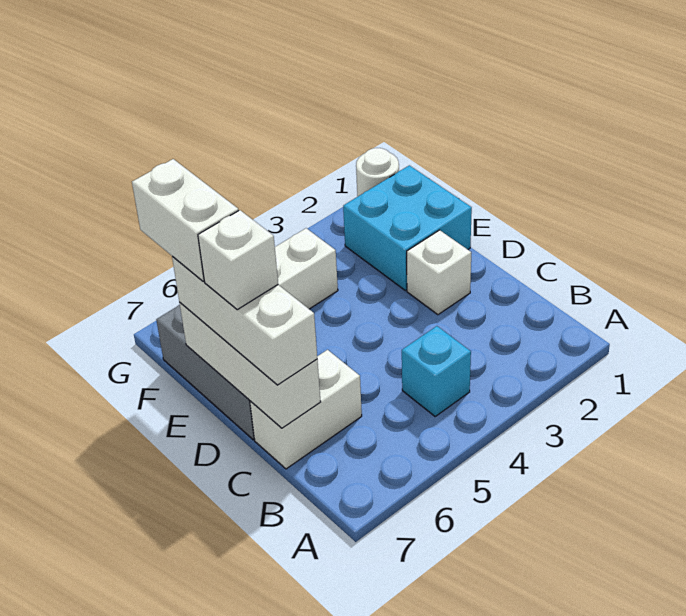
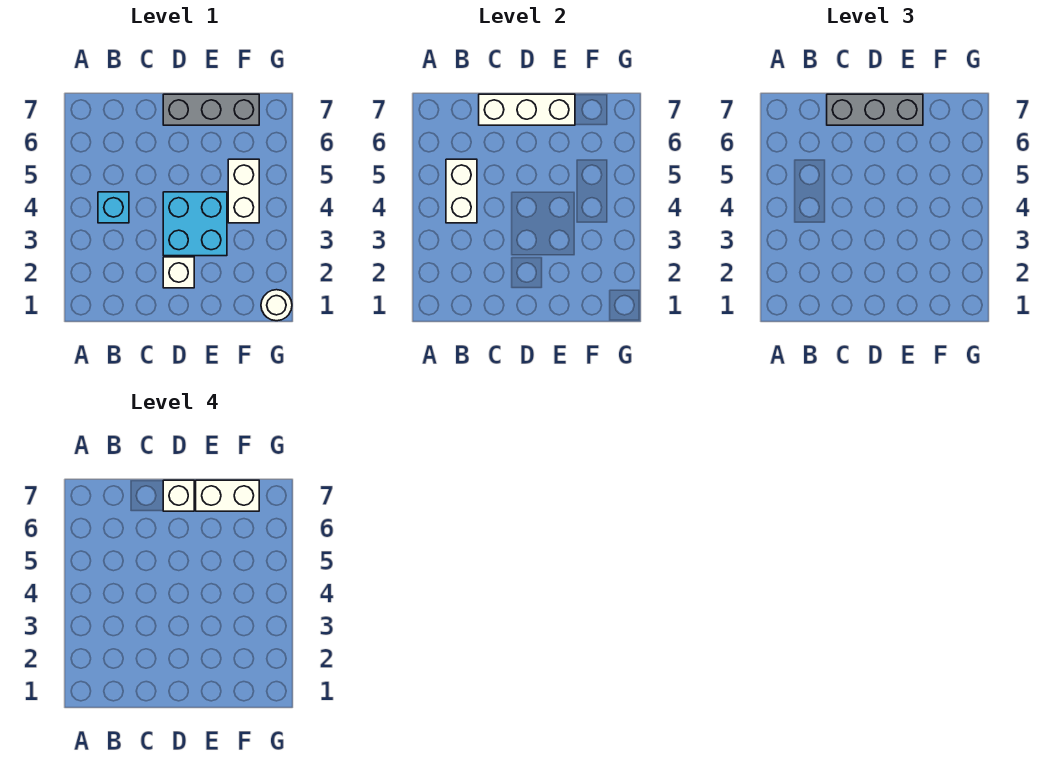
white brick C6:C7 level 1 -> white brick B4:B5 level 2
white brick C7:E7 level 3 -> grey brick C7:E7 level 3
cyan brick E1:F2 level 1 -> cyan brick D3:E4 level 1

